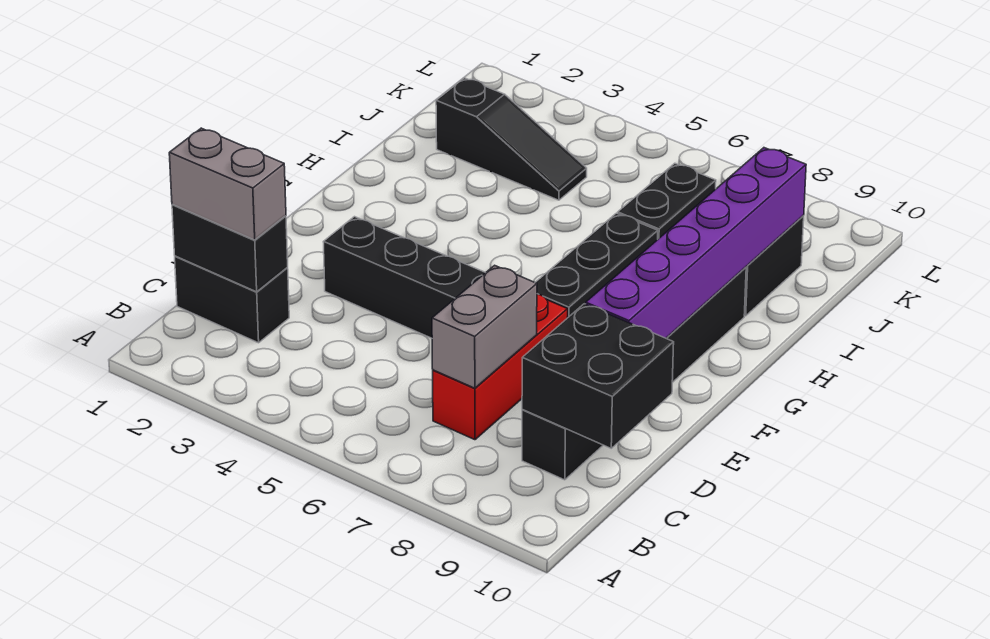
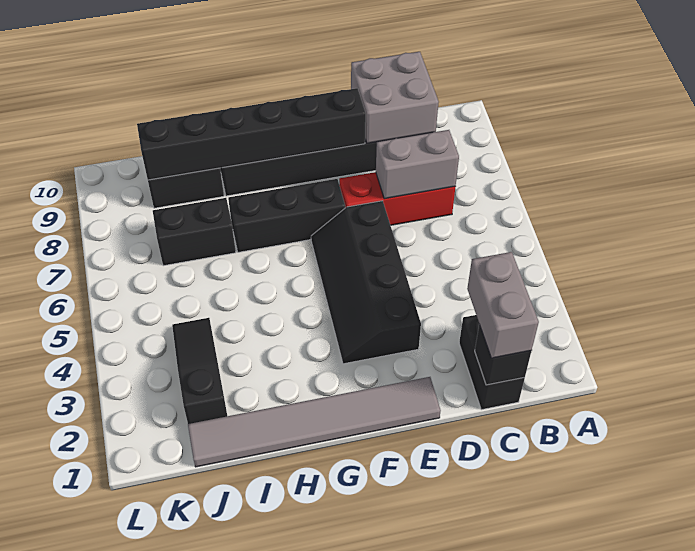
black brick C1:C2 level 2 -> black brick C1 level 2
black brick C9:D10 level 2 -> grey brick C9:D10 level 2
none -> grey tile E1:J1 level 1
purple brick E9:J9 level 2 -> black brick E9:J9 level 2

